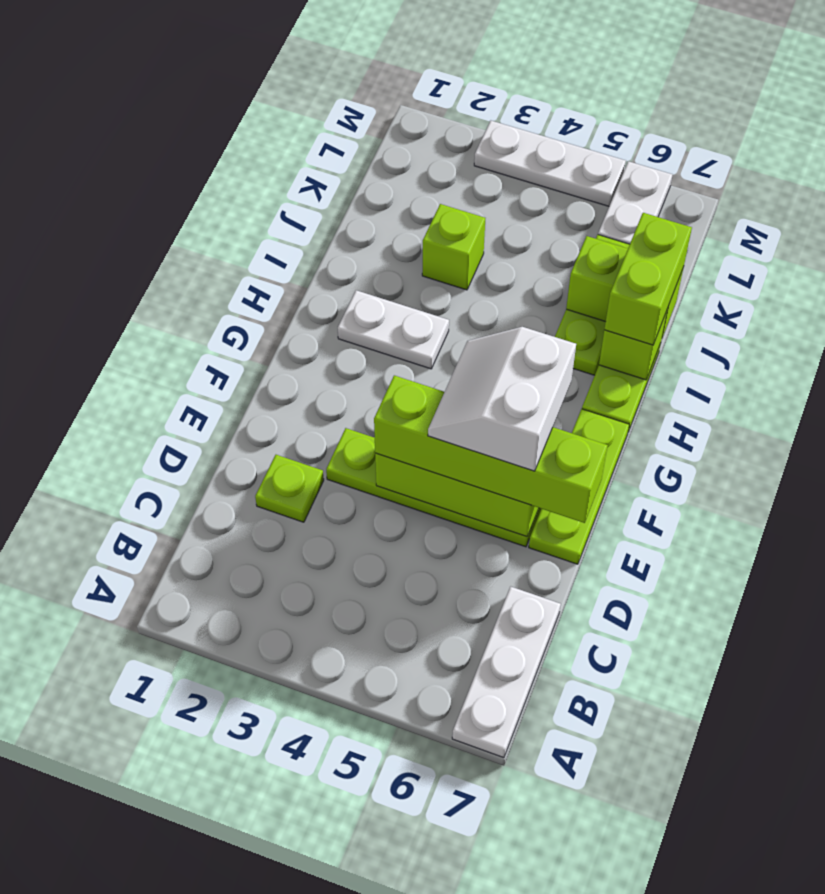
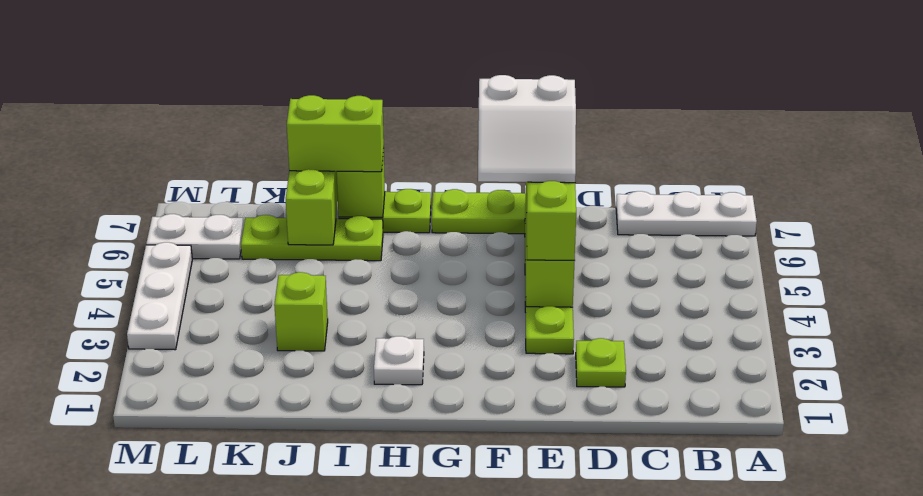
white plate H2:H3 level 1 -> white plate H2 level 1

